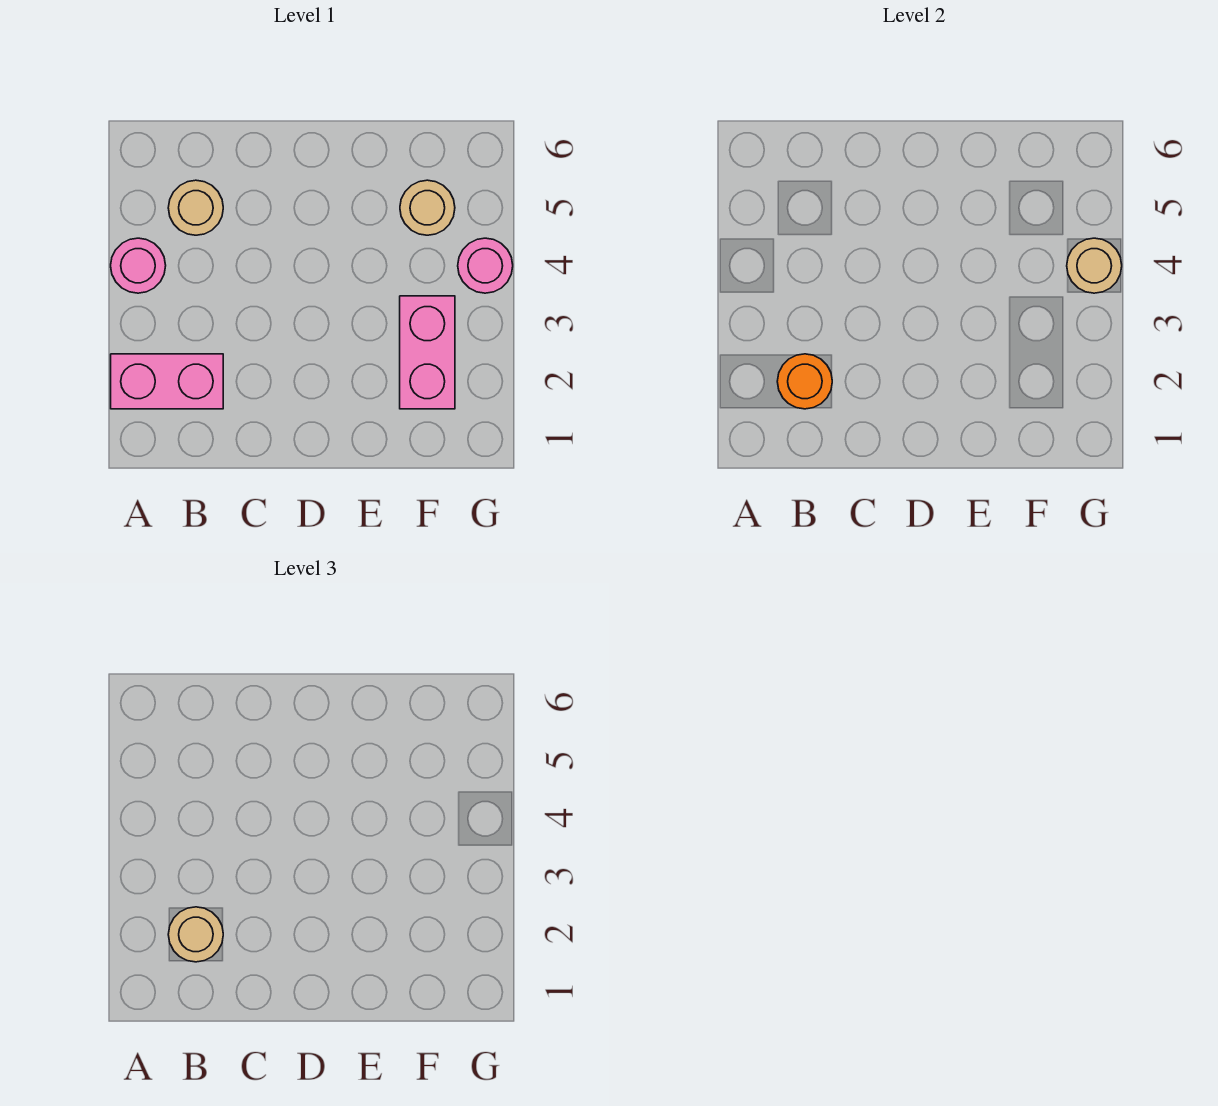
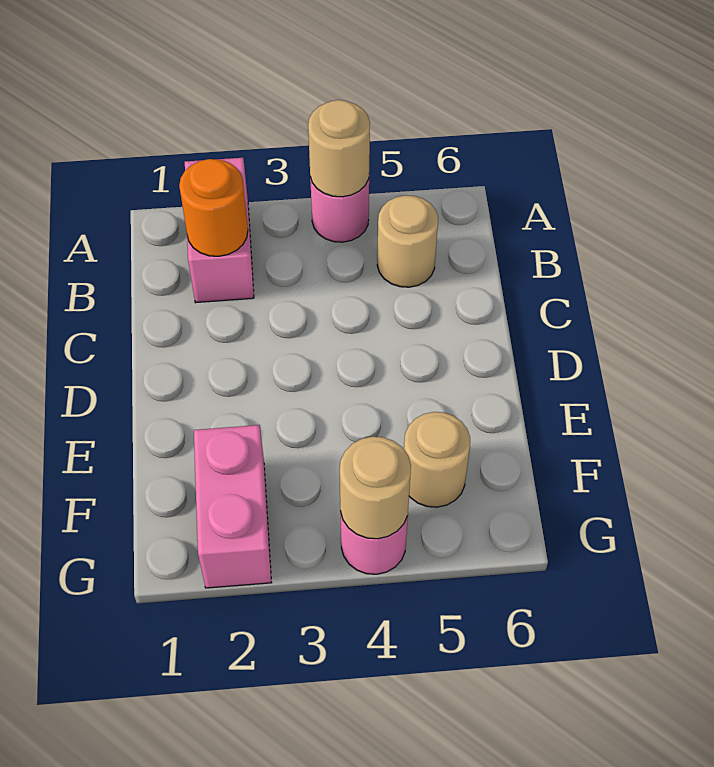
tan round brick B2 level 3 -> tan round brick A4 level 2
pink brick F2:F3 level 1 -> pink brick F2:G2 level 1

